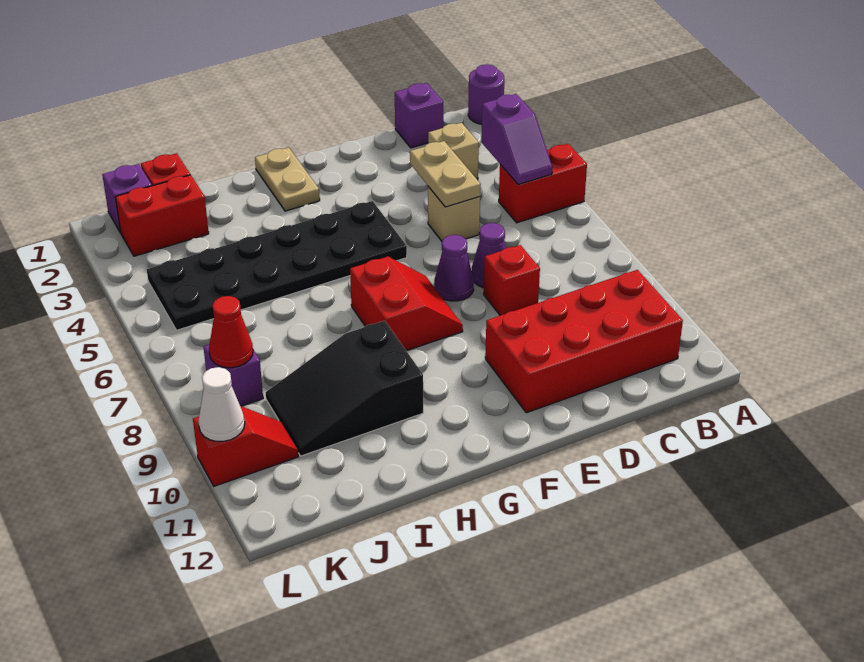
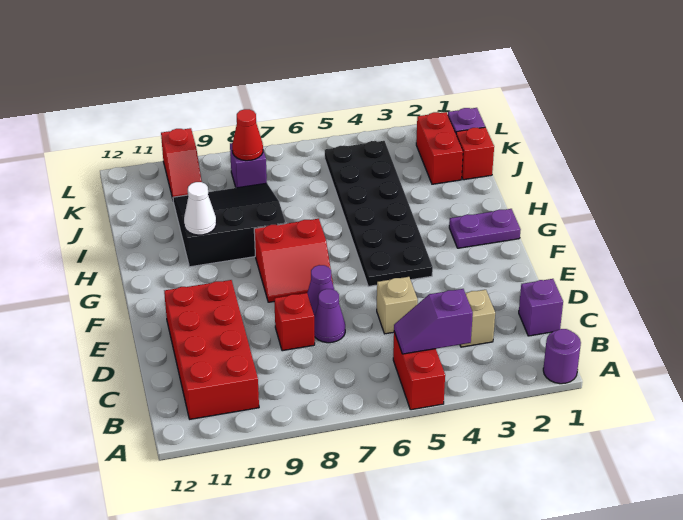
tan plate D4:D5 level 2 -> none
tan plate G1:G2 level 1 -> purple plate G1:G2 level 1
black slope H9:J10 level 1 top H -> black slope H8:J10 level 1 top H
white cone L10 level 2 -> white cone H10 level 2

